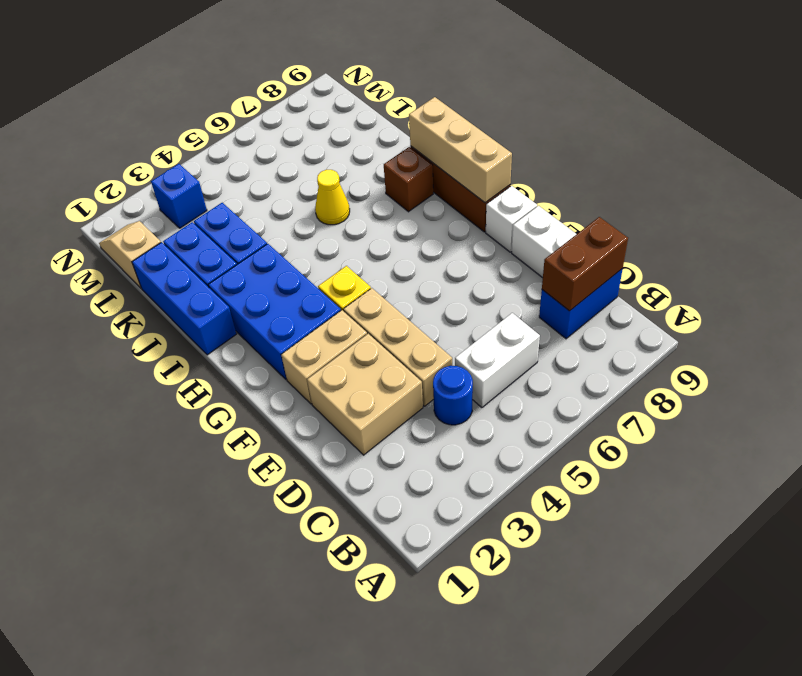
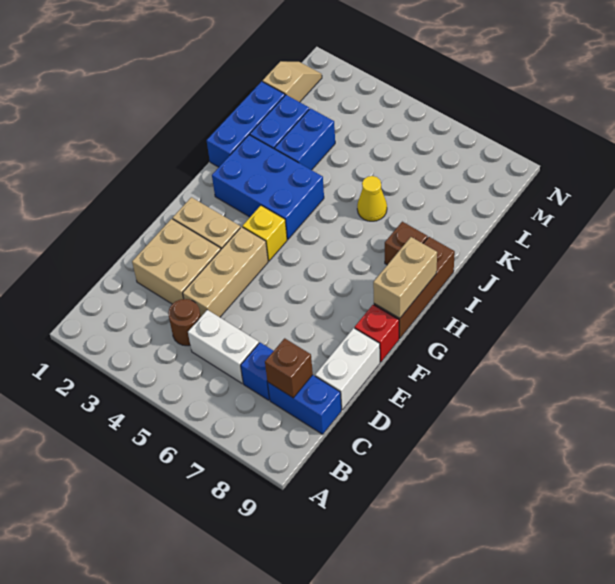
blue round brick C4 level 1 -> brown round brick C4 level 1
brown brick C8:C9 level 2 -> brown brick C8 level 2
white brick F9 level 1 -> red brick F9 level 1
blue brick G2:I3 level 1 -> blue brick H2:I4 level 1
tan brick G9:I9 level 2 -> tan brick G9:H9 level 2
blue brick M3 level 1 -> blue brick C7 level 1

